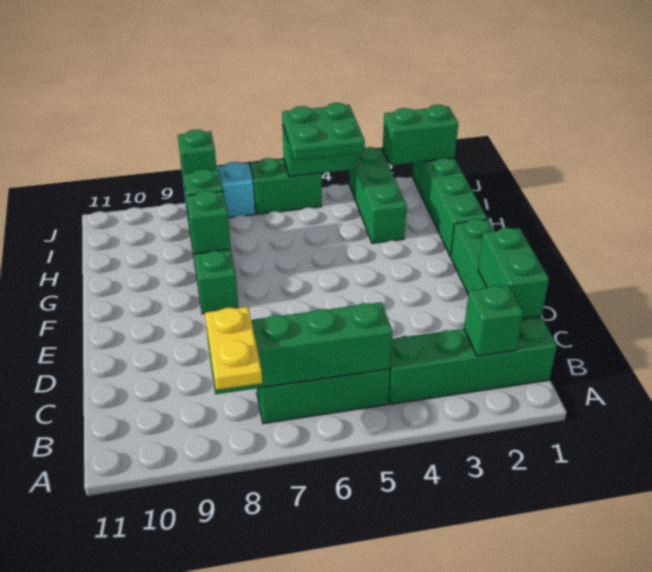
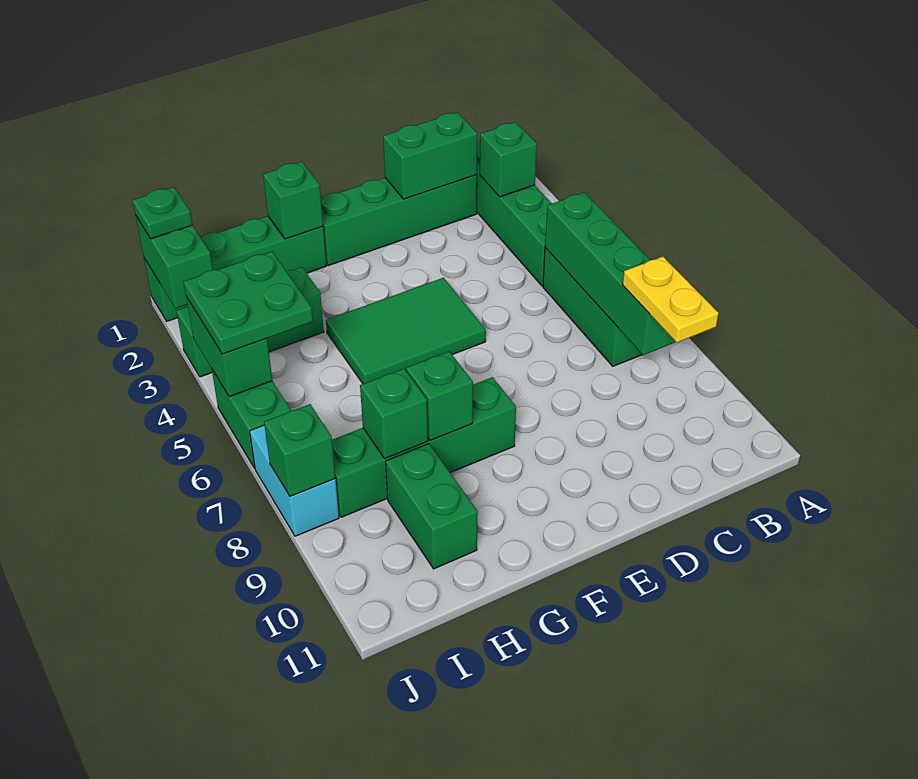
yellow plate A8:B8 level 3 -> yellow plate B8:B9 level 3
none -> green tile E4:G5 level 1
none -> green brick G1 level 2
none -> green brick H9:H10 level 1
none -> green plate J1 level 3

